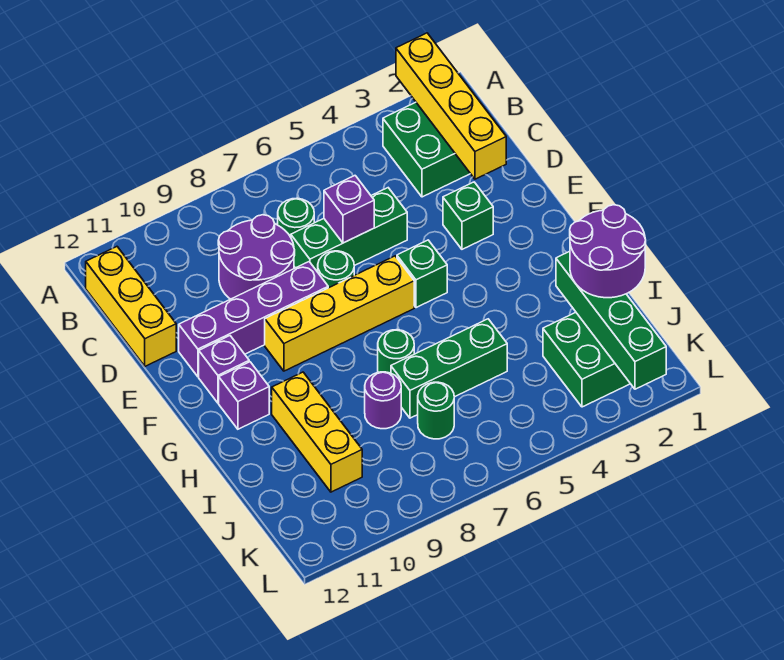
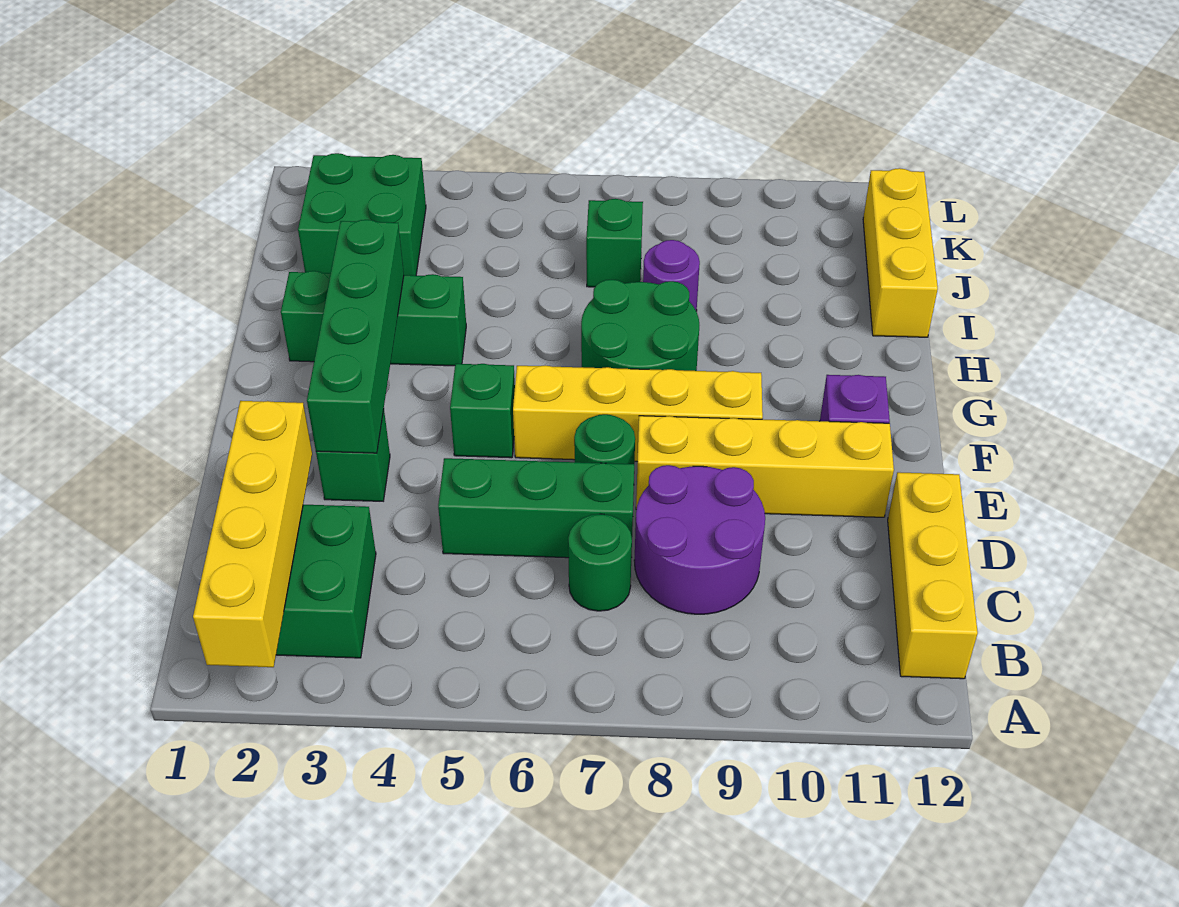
purple brick D6 level 2 -> none
purple brick E8:E11 level 1 -> yellow brick E8:E11 level 1
purple brick G11 level 1 -> none
green round brick H7 level 1 -> green round brick G7:H8 level 1
yellow brick H10:J10 level 1 -> yellow brick I12:K12 level 1
purple round brick I1:J2 level 3 -> none
green brick I2:L2 level 2 -> green brick E3:H3 level 2
green brick I5:I7 level 1 -> green brick H2:H4 level 1
green round brick J7 level 1 -> green brick J7 level 1

